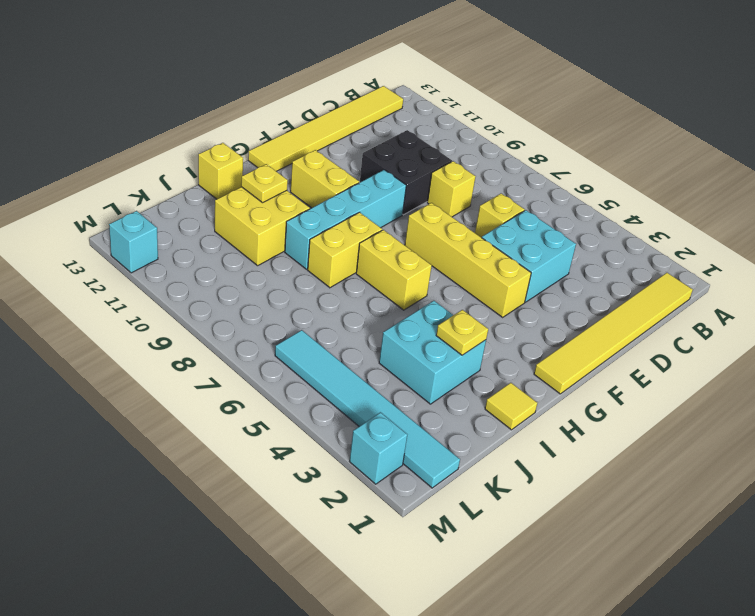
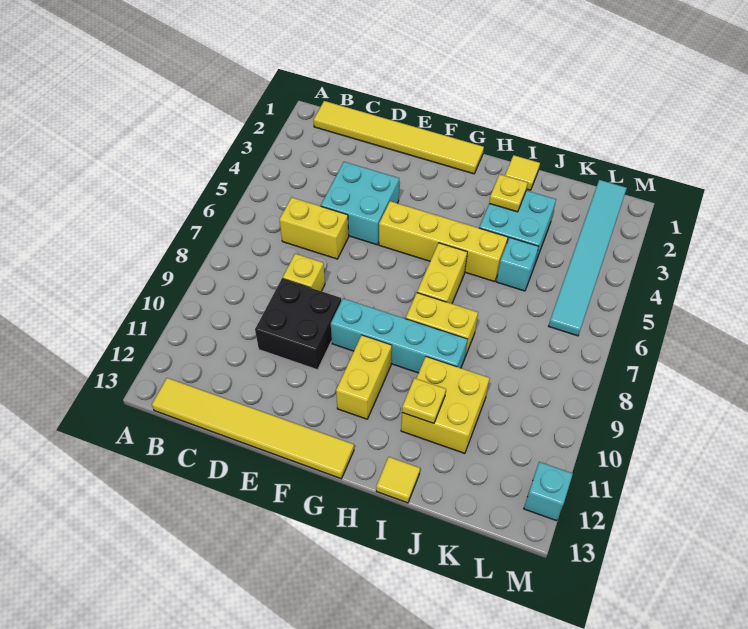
yellow brick D6 level 1 -> yellow brick C6:D6 level 1
yellow brick F4:F7 level 1 -> yellow brick F5:I5 level 1
yellow brick I13 level 1 -> yellow tile I13 level 1
cyan brick M2 level 1 -> cyan brick J5 level 1

